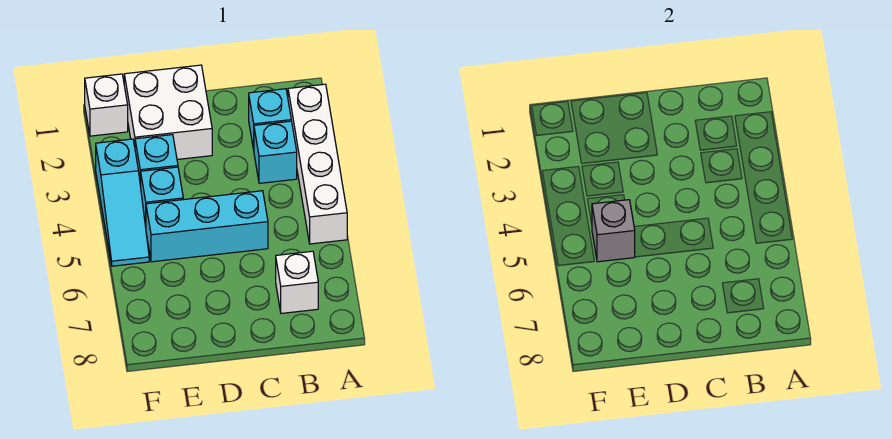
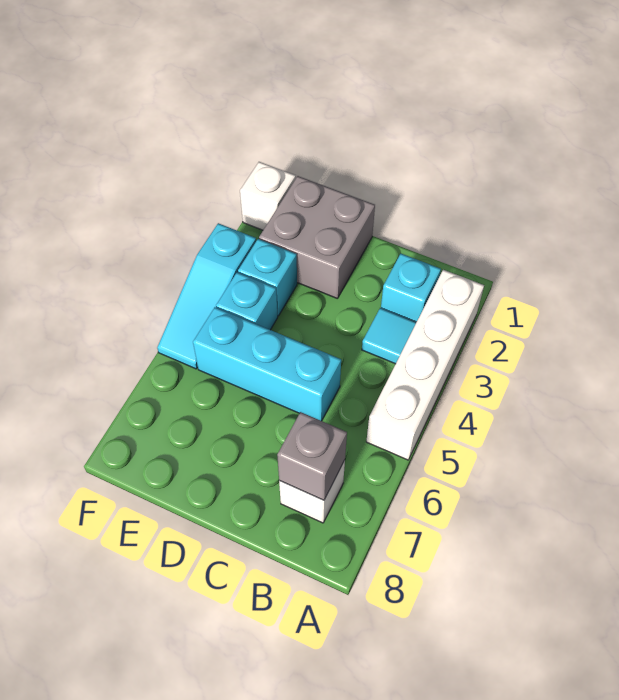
cyan brick B3 level 1 -> cyan tile B3 level 1
white brick D1:E2 level 1 -> grey brick D1:E2 level 1
grey brick E5 level 2 -> grey brick B7 level 2

